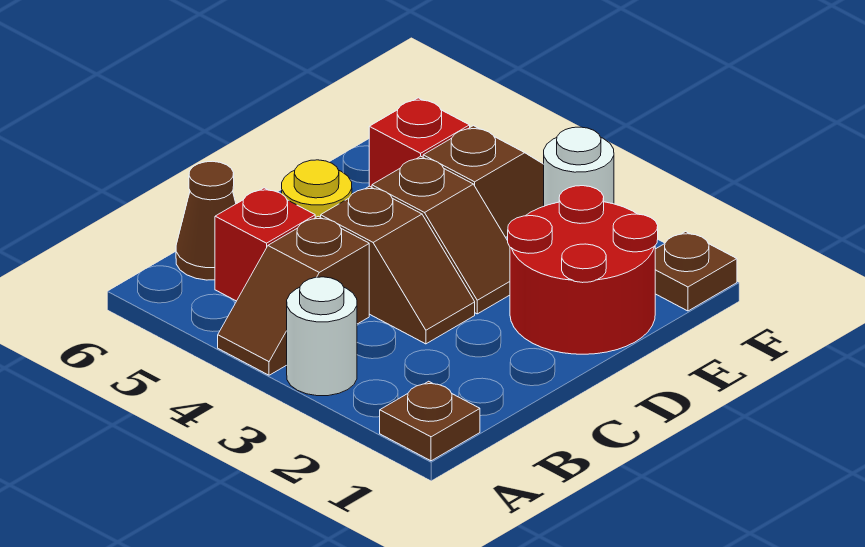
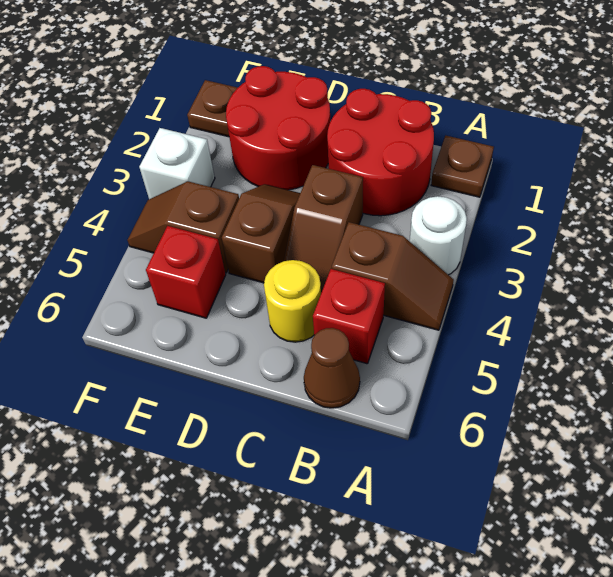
none -> red round brick B1:C2 level 1
brown slope C3:C4 level 1 top 4 -> brown slope C3:C4 level 1 top 3
white round brick F3 level 1 -> white brick F3 level 1

